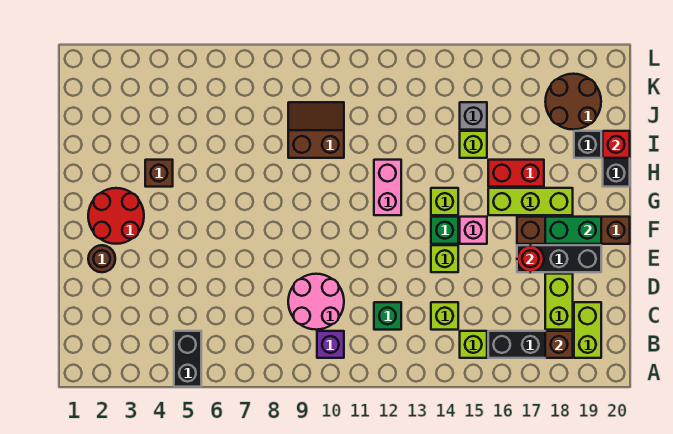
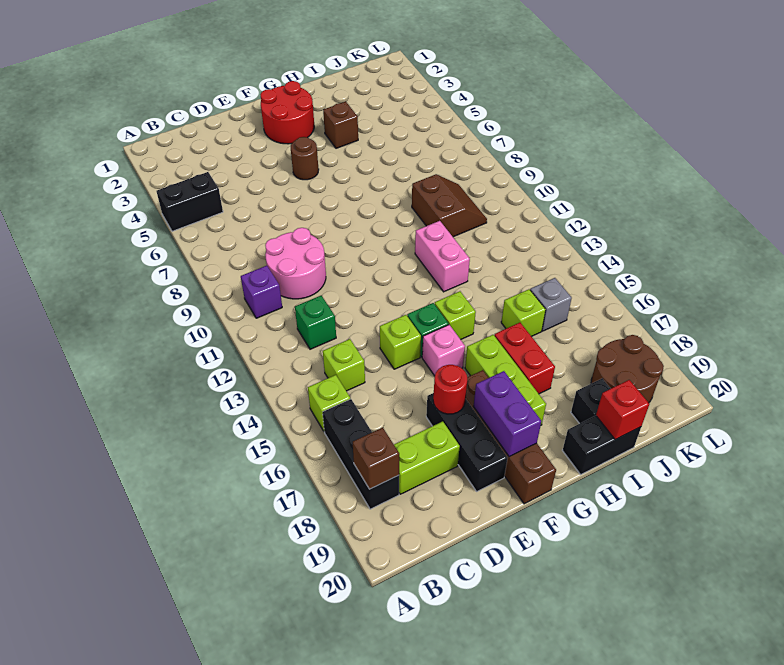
lime brick B19:C19 level 1 -> none
brown round brick E2 level 1 -> brown round brick F5 level 1
green brick F18:F19 level 2 -> purple brick F18:F19 level 2
pink brick G12:H12 level 1 -> pink brick H11:H12 level 1

